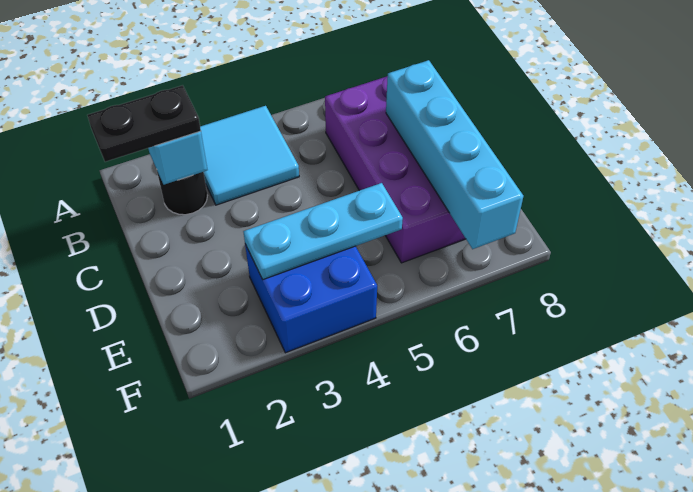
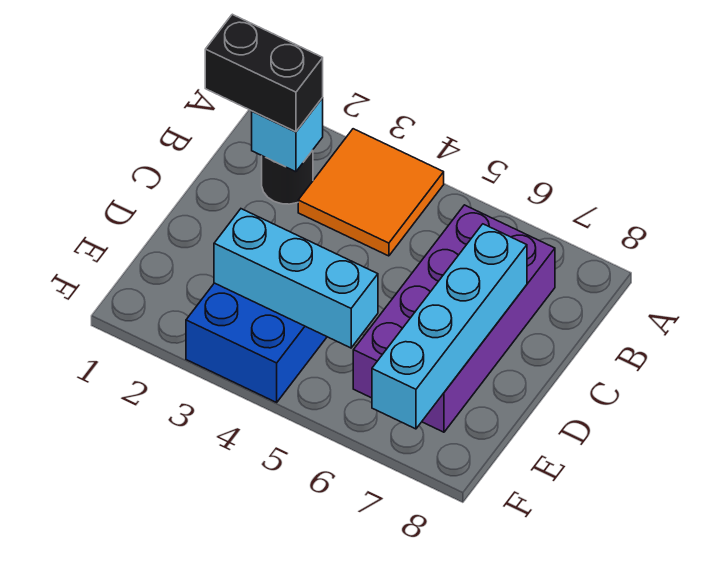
cyan tile A3:B4 level 1 -> orange tile A3:B4 level 1
black plate B1:B2 level 3 -> black brick B1:B2 level 3
cyan plate E3:E5 level 2 -> cyan brick E3:E5 level 2

